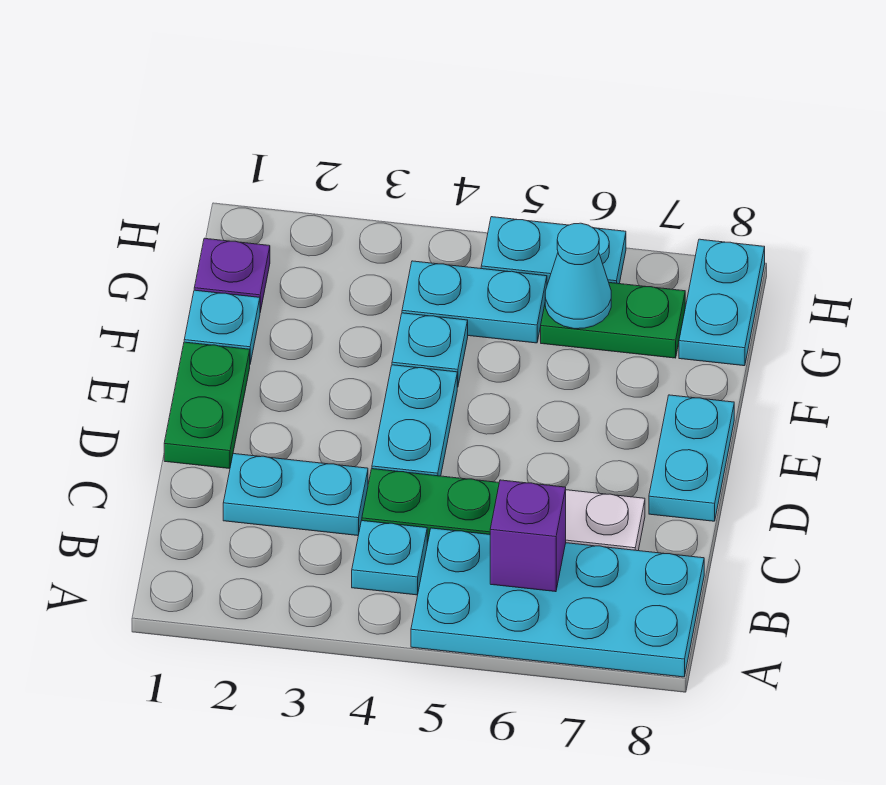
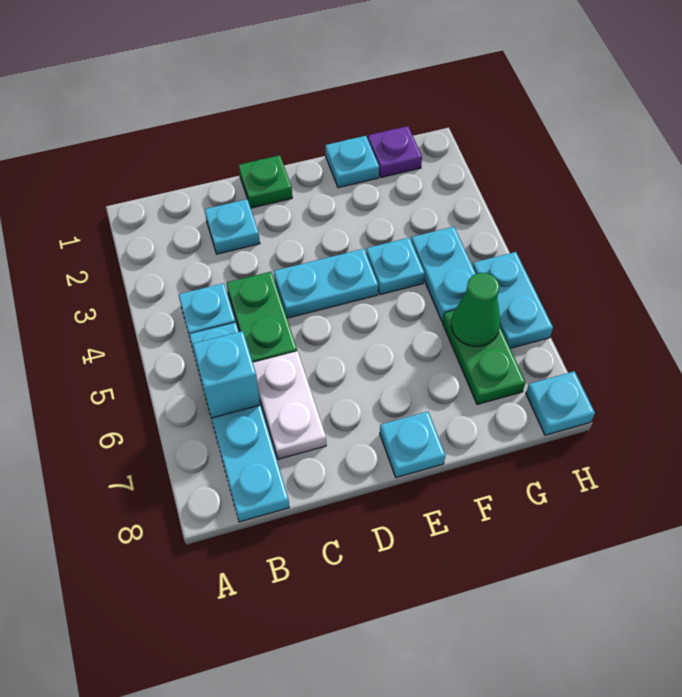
cyan plate A5:B8 level 1 -> cyan plate B5:B8 level 1
purple brick B6 level 2 -> cyan brick B6 level 2
cyan plate C2:C3 level 1 -> cyan plate C2 level 1
green plate D1:E1 level 1 -> green plate D1 level 1
cyan plate D8:E8 level 1 -> cyan plate E8 level 1
cyan cone G6 level 2 -> green cone G6 level 2
cyan plate G8:H8 level 1 -> cyan plate H8 level 1

